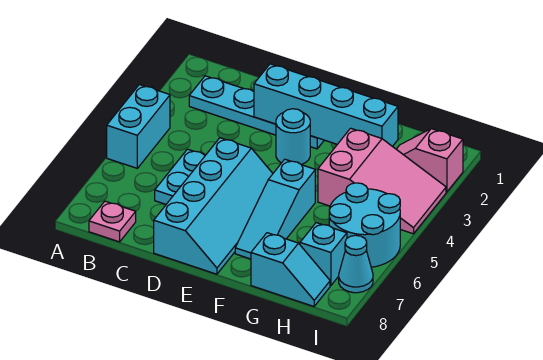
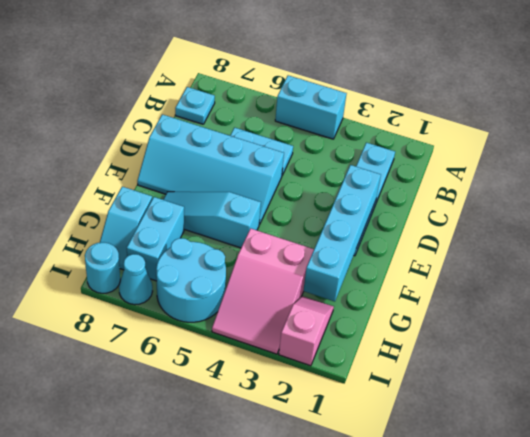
pink plate B8 level 1 -> cyan plate B8 level 1
cyan round brick E3 level 1 -> cyan round brick I8 level 1
cyan brick H7 level 1 -> cyan brick G7:H7 level 1

